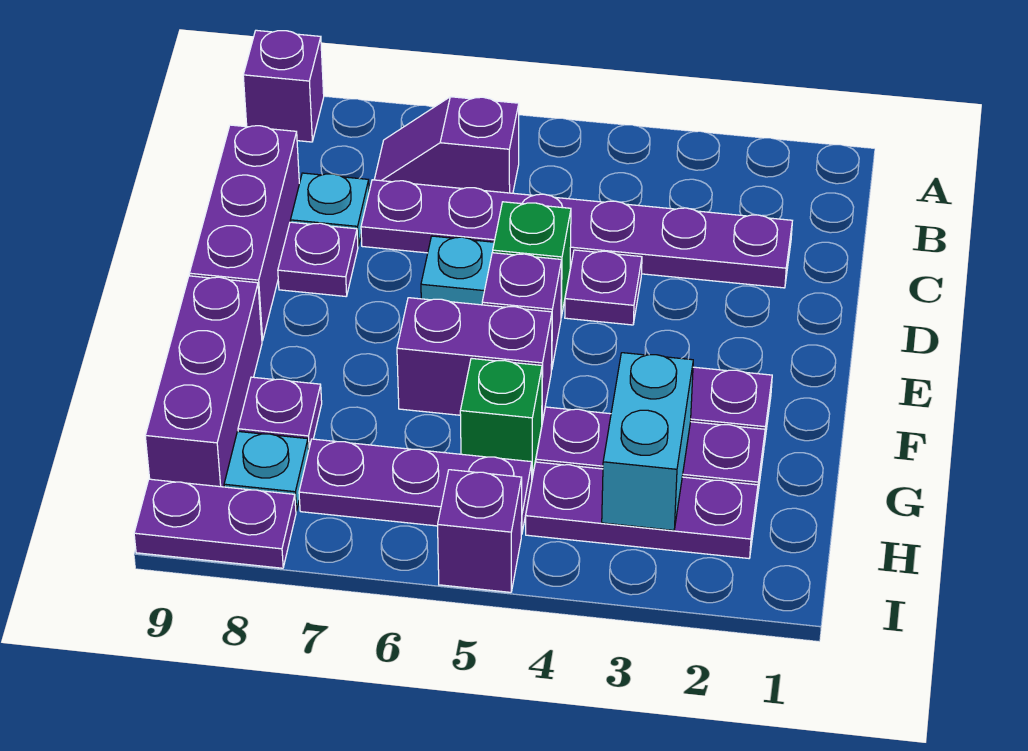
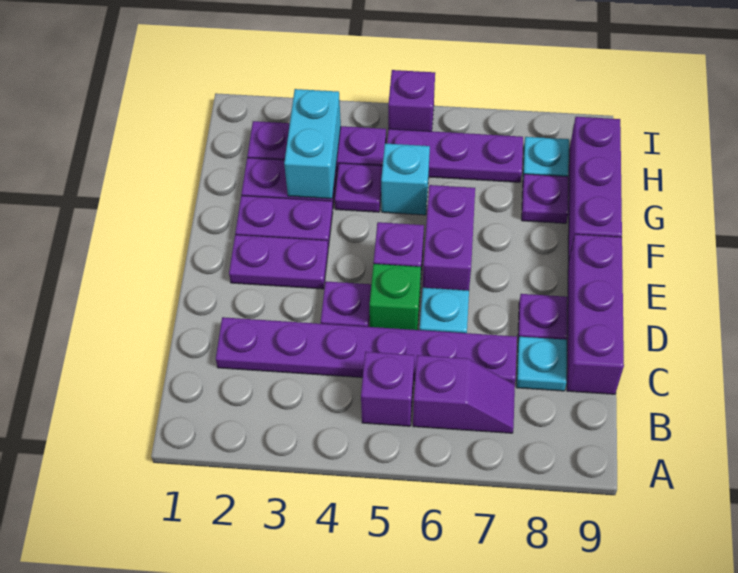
purple brick A9 level 1 -> purple brick B5 level 1
purple brick F5:F6 level 1 -> purple brick E6:F6 level 1
green brick G5 level 1 -> cyan brick G5 level 1
purple plate I8:I9 level 1 -> purple plate E2:E3 level 1

